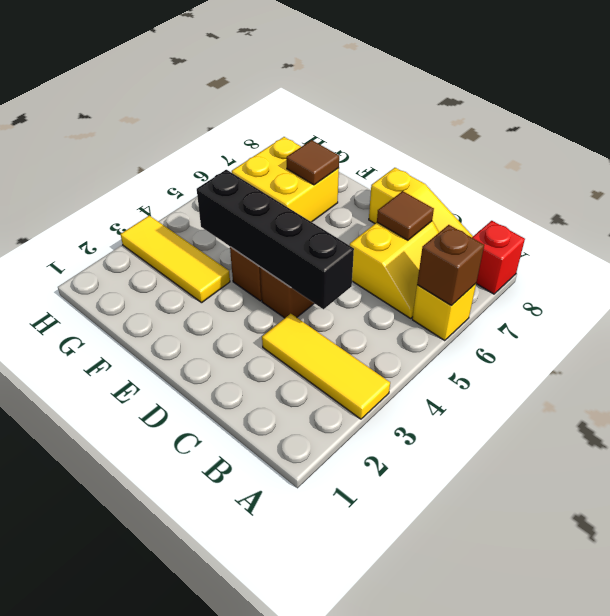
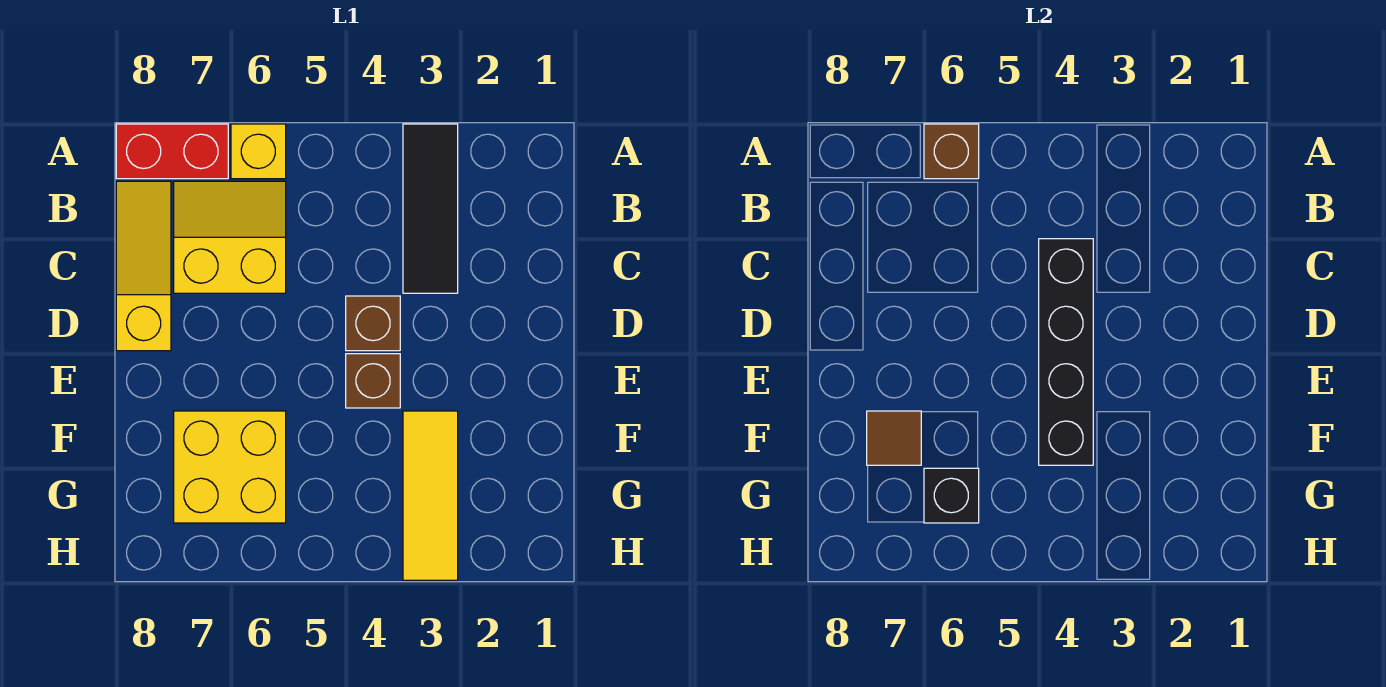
yellow tile A3:C3 level 1 -> black tile A3:C3 level 1
red brick A8 level 1 -> red brick A7:A8 level 1
brown tile C7 level 2 -> none
none -> black brick G6 level 2

